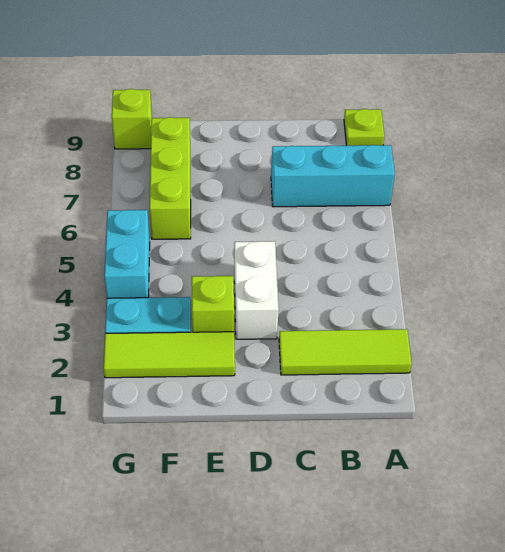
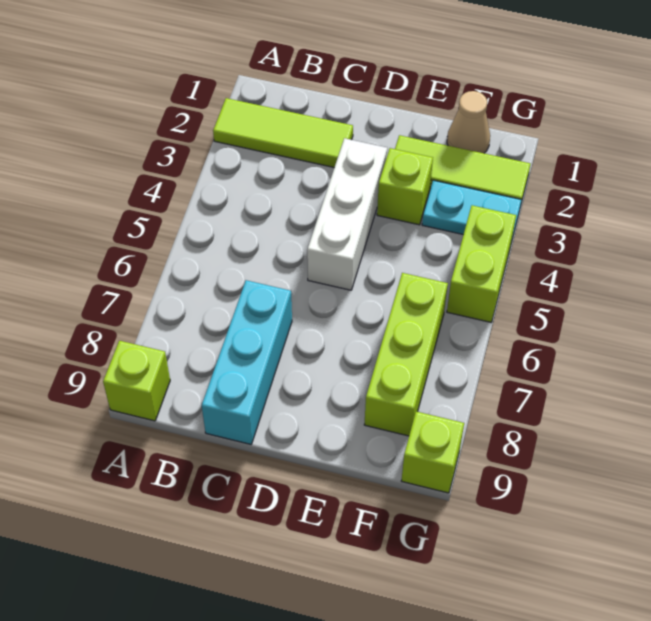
cyan brick A7:C7 level 1 -> cyan brick C7:C9 level 1
lime plate A9 level 1 -> lime brick A9 level 1
white brick D3:D4 level 1 -> white brick D3:D5 level 1
none -> tan cone F1 level 1
cyan brick G4:G5 level 1 -> lime brick G4:G5 level 1

